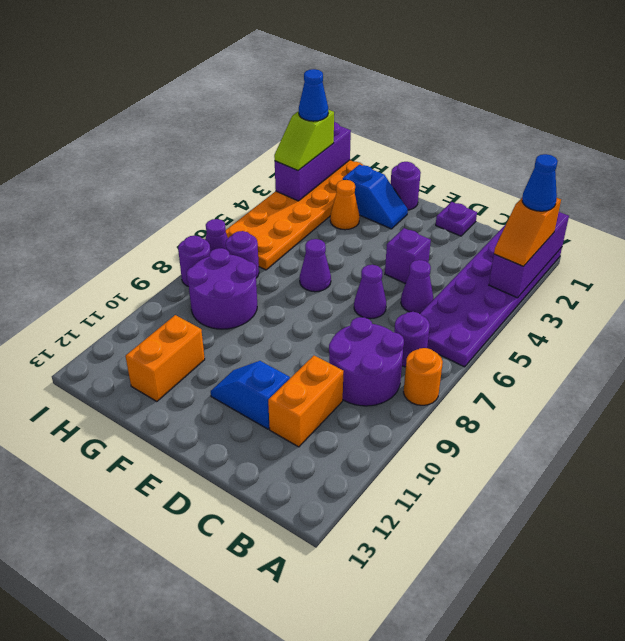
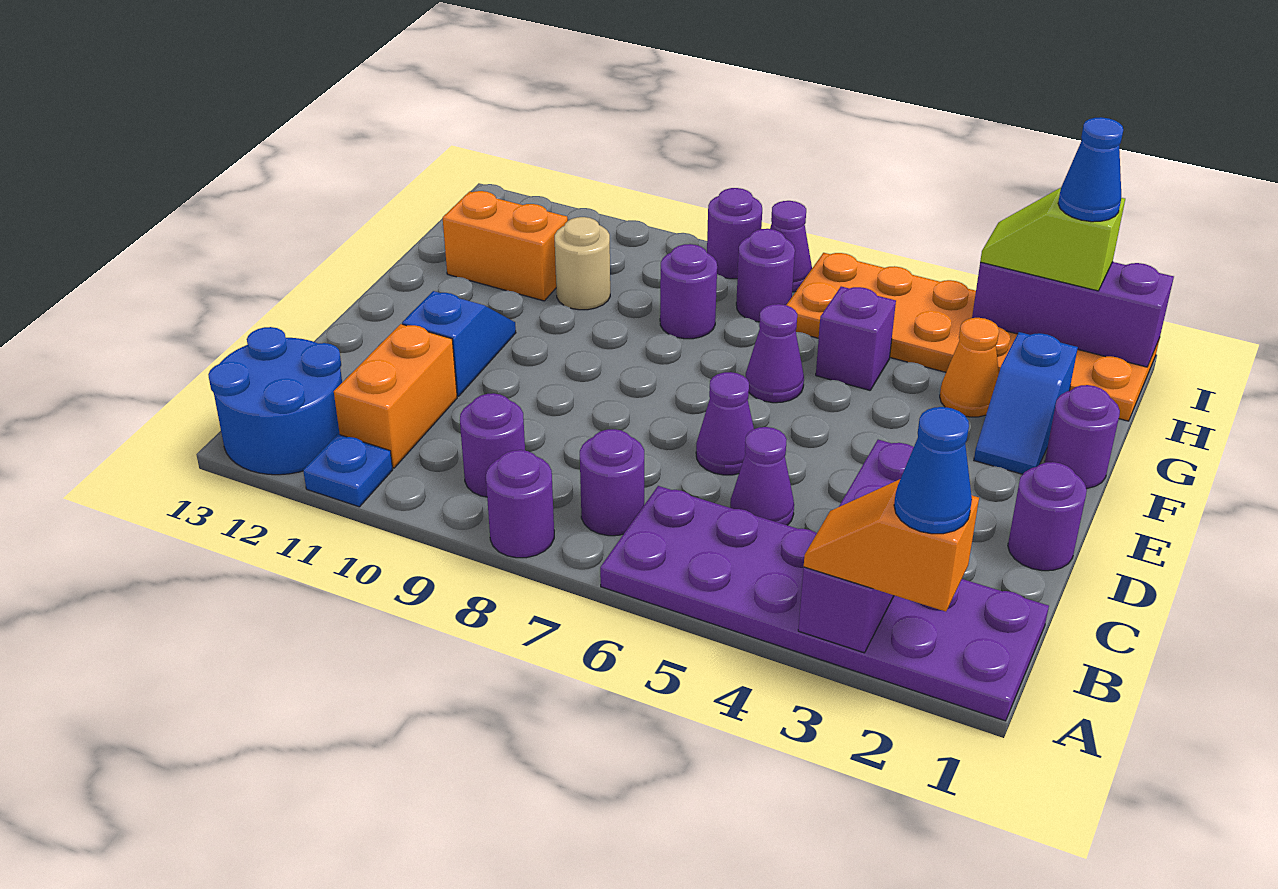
purple brick A1:A3 level 2 -> purple brick A3:C3 level 2
orange round brick A8 level 1 -> purple round brick A8 level 1
none -> blue plate A11 level 1
none -> blue round brick A12:B13 level 1
purple round brick B8:C9 level 1 -> purple round brick B9 level 1
orange brick C10:C11 level 1 -> orange brick B11:C11 level 1
purple plate D1 level 1 -> purple round brick D1 level 1
purple brick D4 level 1 -> purple brick G5 level 1
purple round brick G8:H9 level 1 -> purple round brick G8 level 1
none -> tan round brick G10 level 1

